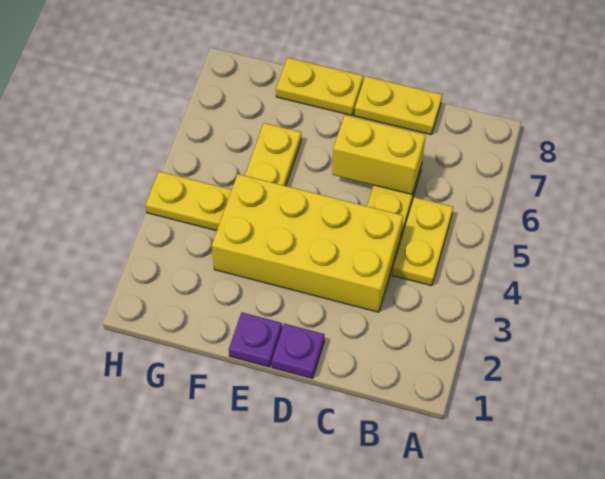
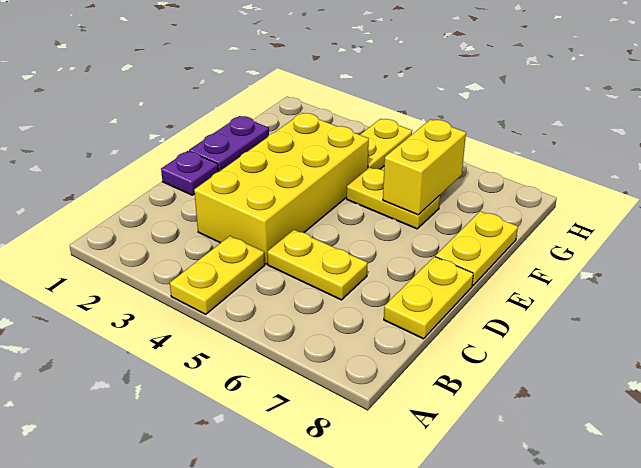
yellow plate B4:B5 level 1 -> yellow plate A4:B4 level 1
yellow brick C6:D6 level 2 -> yellow brick F6:G6 level 2
purple plate E1 level 1 -> purple plate E1:F1 level 1

